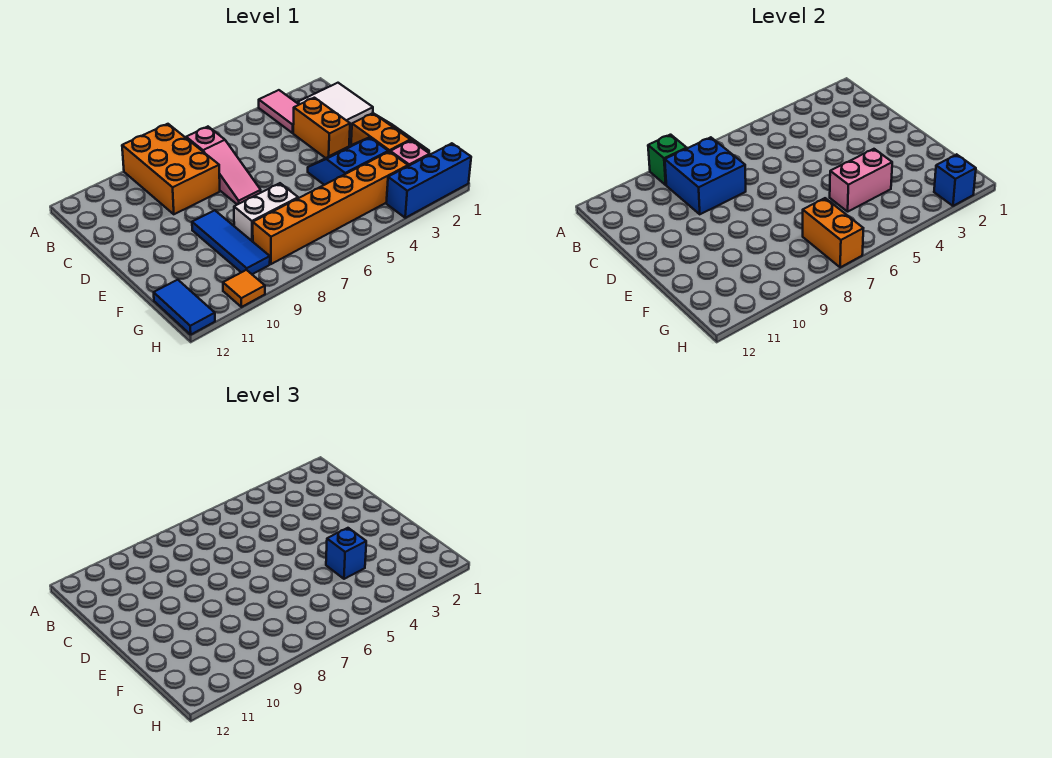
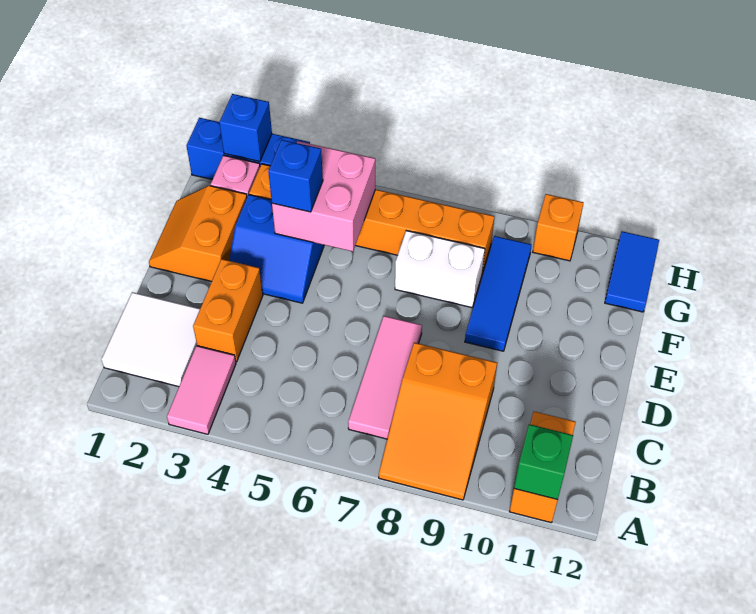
orange brick A8:C9 level 1 -> orange slope A8:C9 level 1 top C
green brick A9 level 2 -> green brick A11 level 2
pink slope B7:D7 level 1 top B -> pink tile B7:D7 level 1
blue brick B8:C9 level 2 -> none
pink brick F4:F5 level 2 -> pink brick F4:G5 level 2
orange brick G7:H7 level 2 -> orange brick A11:B11 level 1
orange tile H10 level 1 -> orange brick H10 level 1

